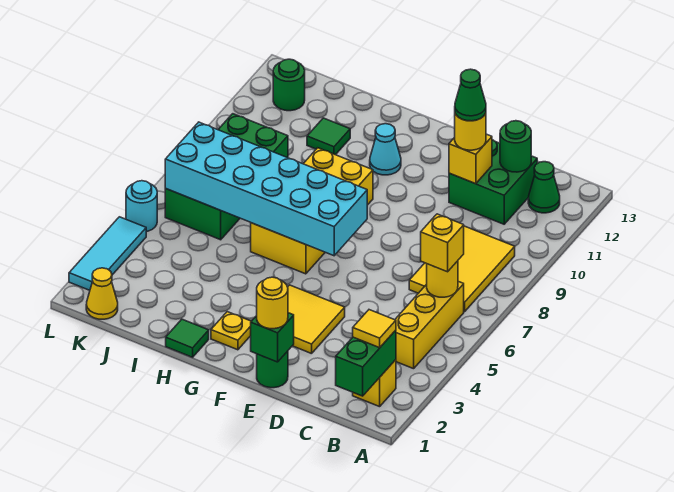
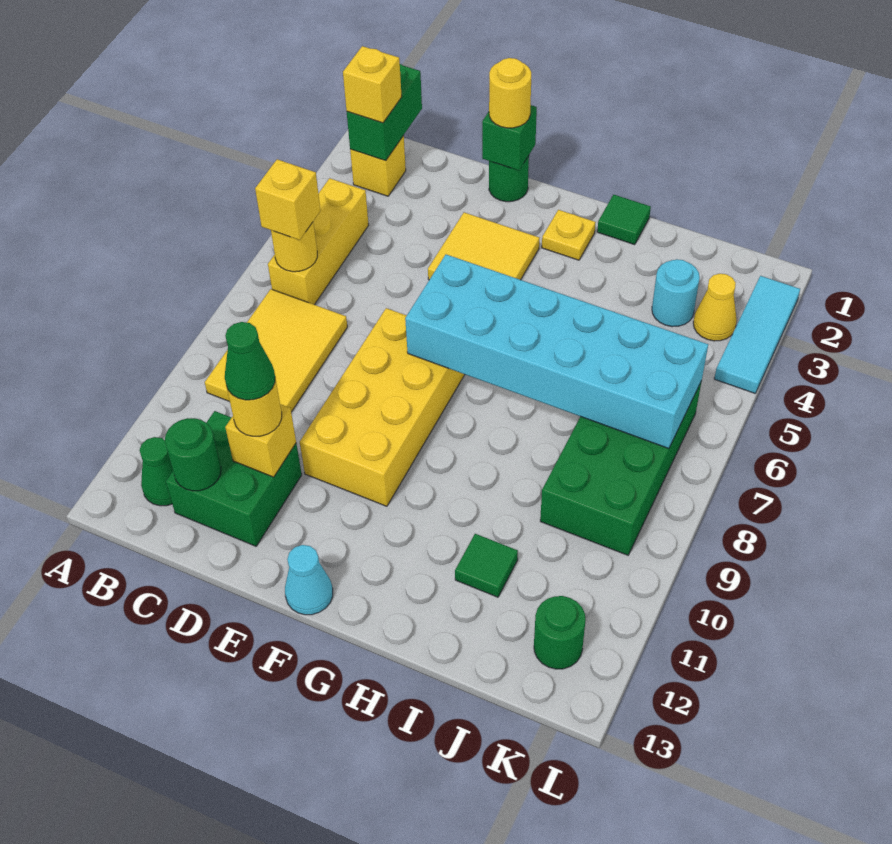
yellow tile B2 level 3 -> yellow brick B2 level 3
yellow brick G6:H9 level 1 -> yellow brick E7:F10 level 1
cyan cone G11 level 1 -> cyan cone F13 level 1
yellow cone K1 level 1 -> yellow cone K3 level 1
cyan round brick L5 level 1 -> cyan round brick J3 level 1

